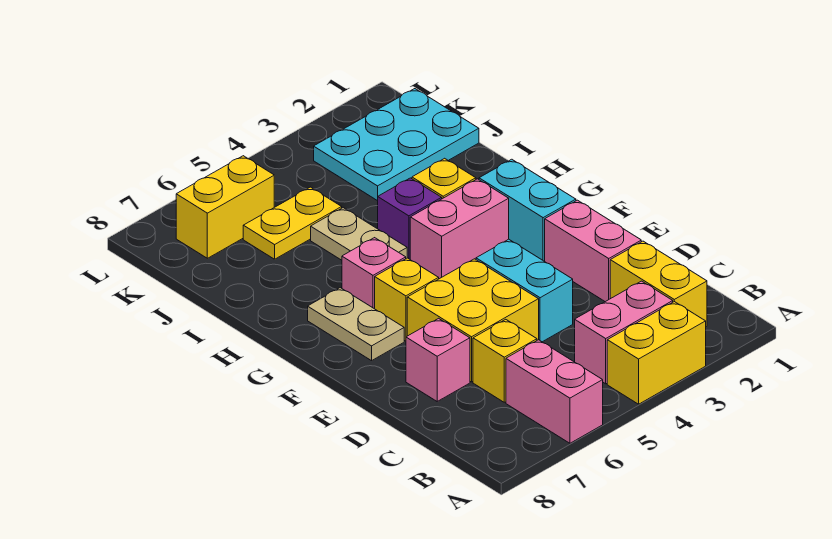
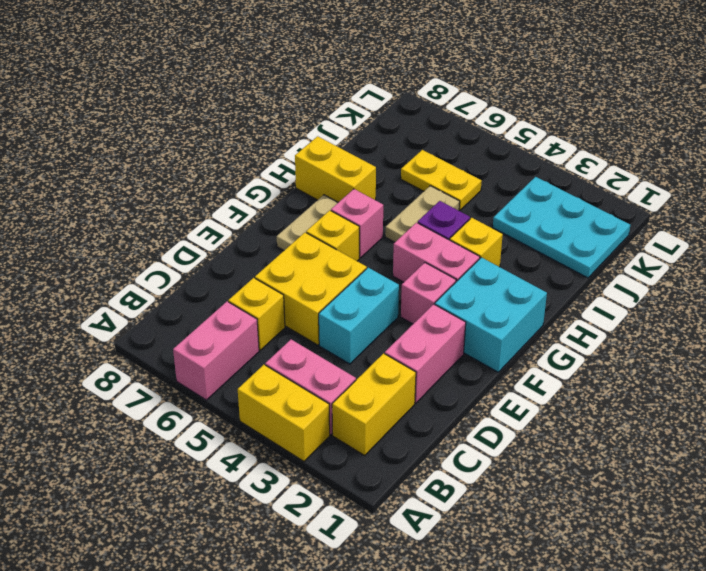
pink brick D7 level 1 -> pink brick F3 level 1
cyan brick F2:G2 level 1 -> cyan brick F1:G2 level 1
yellow brick K6:K7 level 1 -> yellow brick H7:H8 level 1

